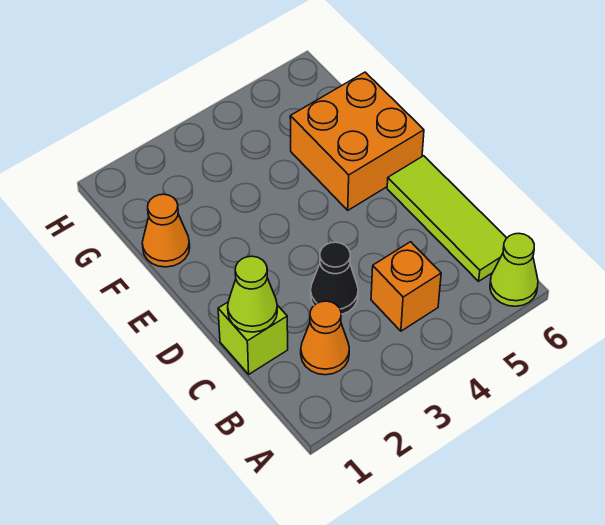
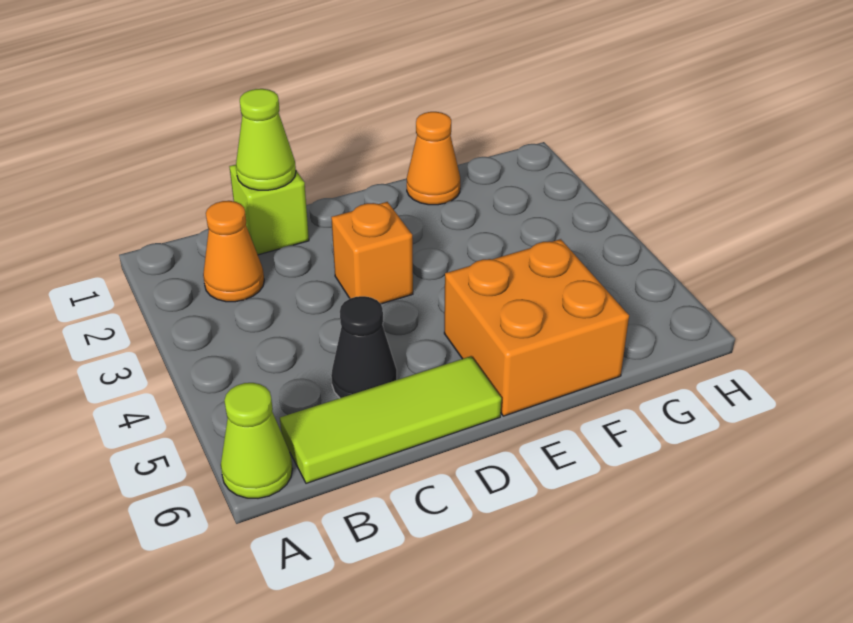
orange brick B4 level 1 -> orange brick D3 level 1
black cone C3 level 1 -> black cone C5 level 1

